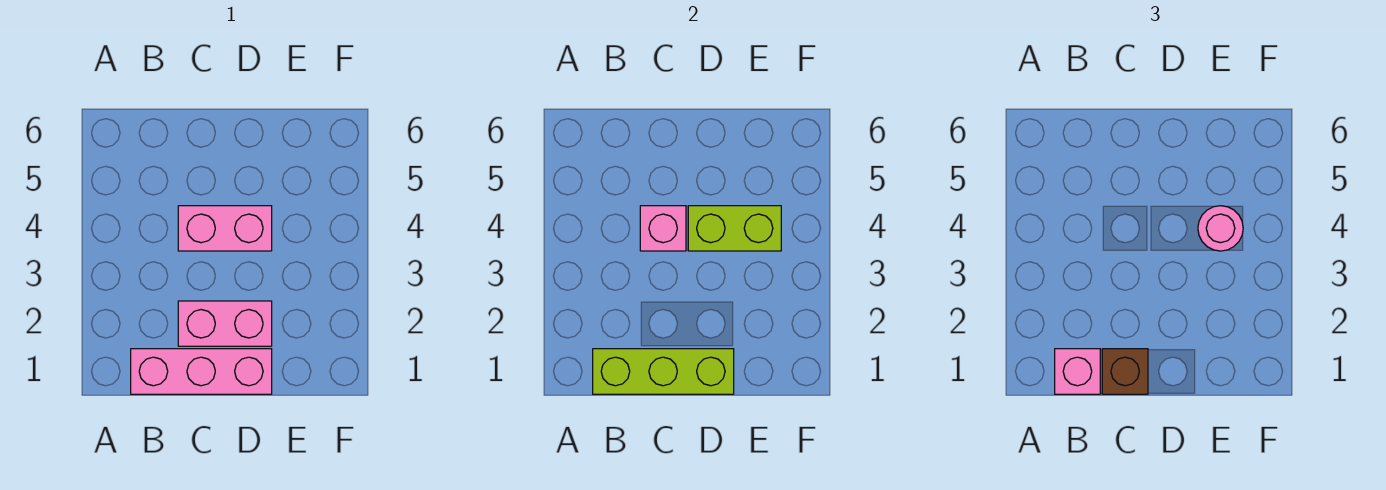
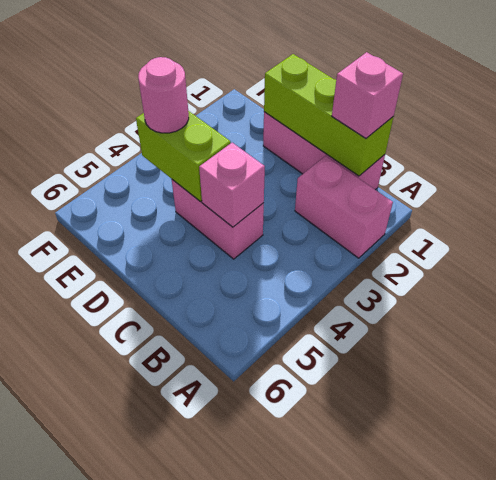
brown brick C1 level 3 -> none
pink brick C2:D2 level 1 -> pink brick A2:B2 level 1

